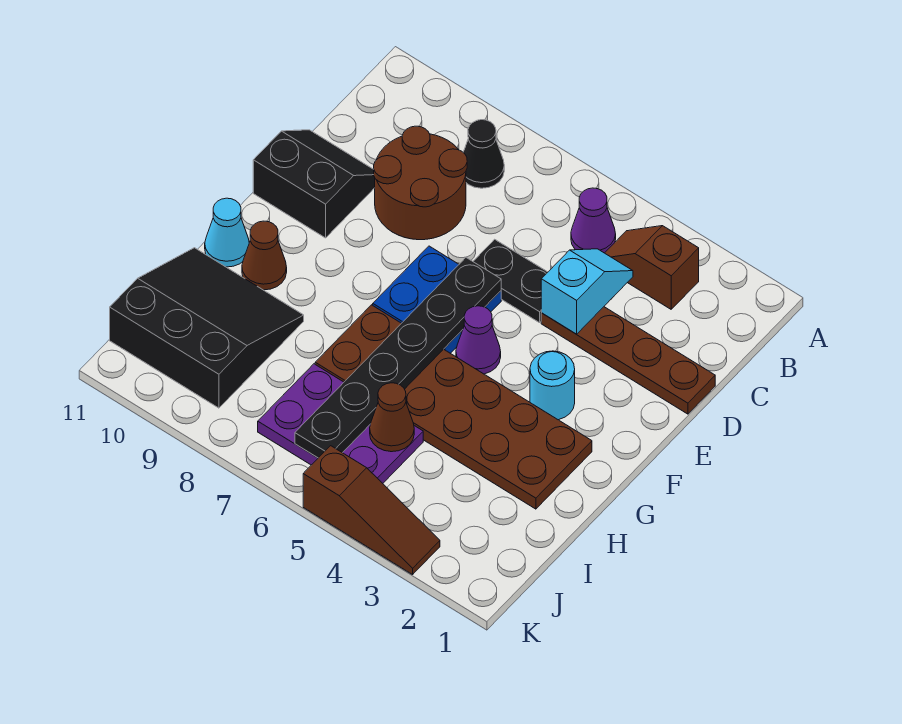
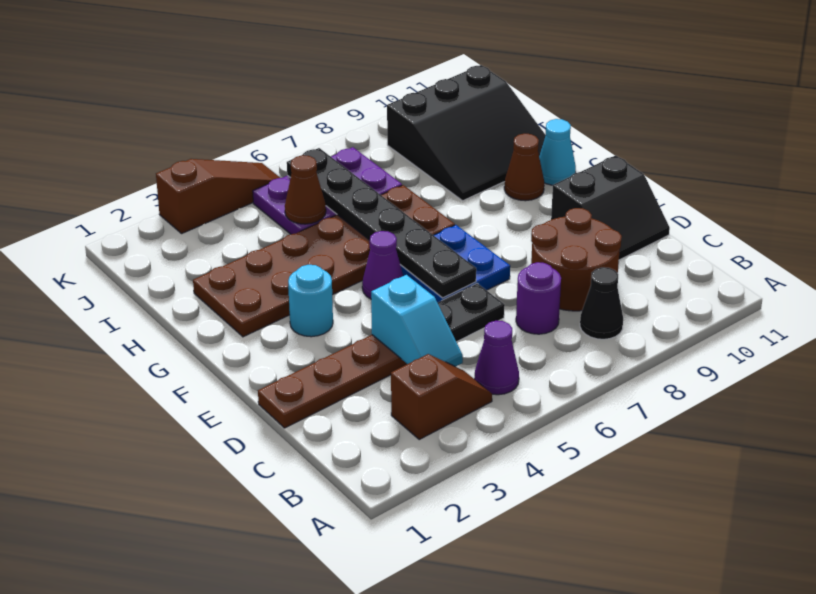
none -> purple round brick C7 level 1
brown slope K3:K5 level 1 top 5 -> brown slope K3:K5 level 1 top 3

